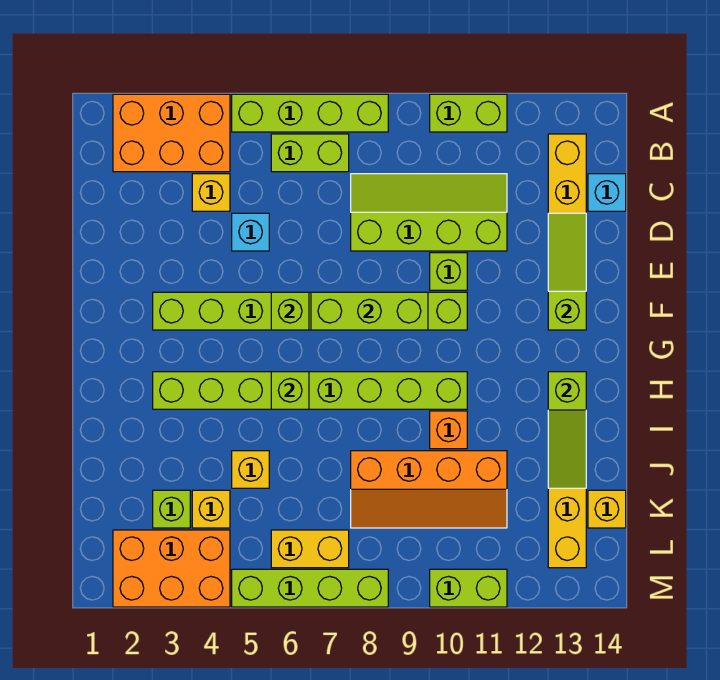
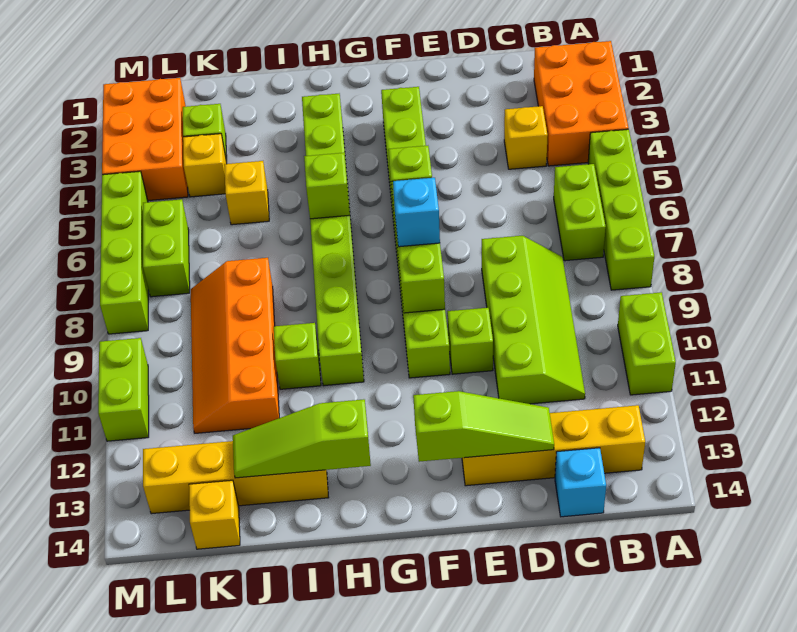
cyan brick D5 level 1 -> cyan brick F8 level 3
orange brick I10 level 1 -> lime brick I10 level 1
yellow brick L6:L7 level 1 -> lime brick L6:L7 level 1

